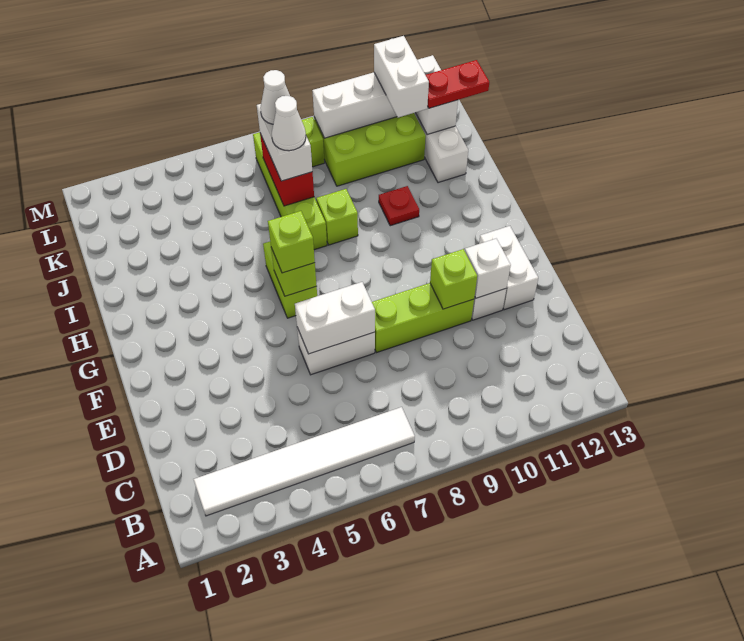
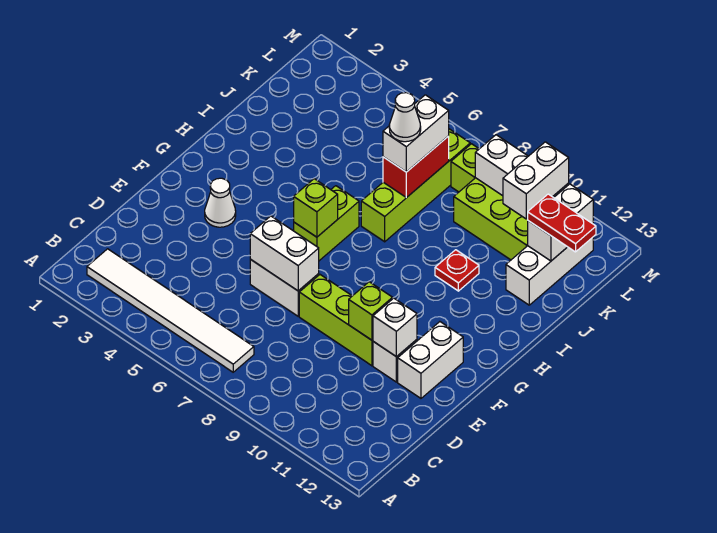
lime brick G6 level 3 -> none
lime brick I8 level 1 -> none
white cone K7 level 4 -> white cone F3 level 1

